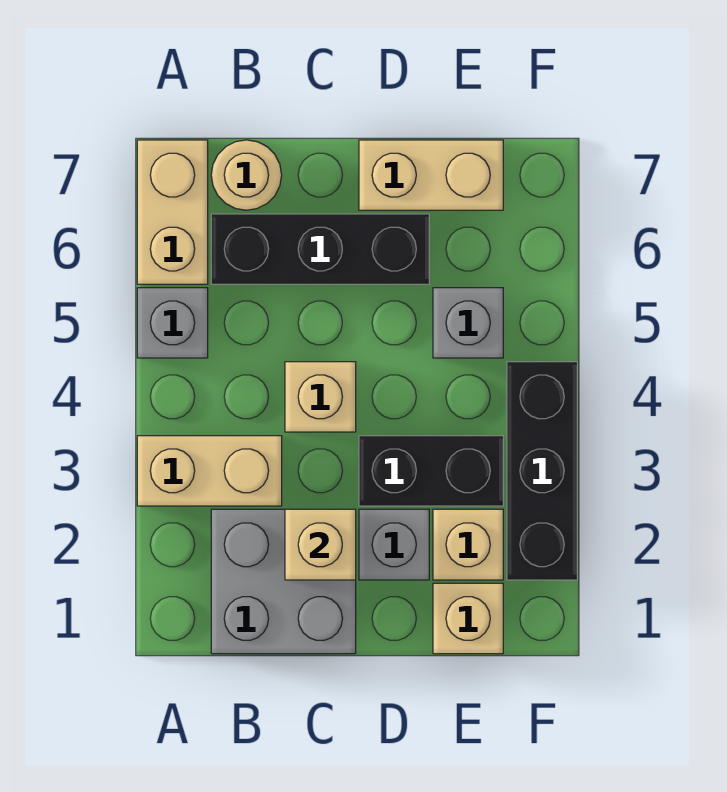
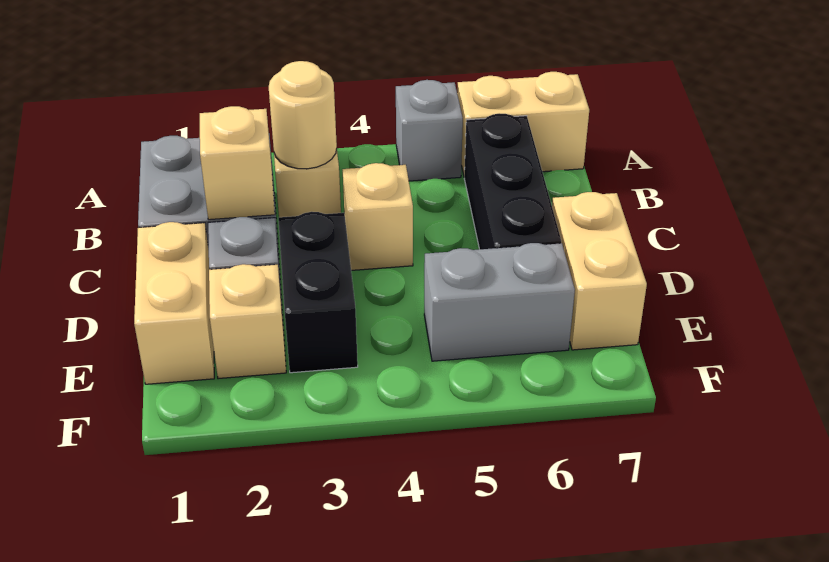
tan round brick B7 level 1 -> tan round brick B3 level 2
tan brick E1 level 1 -> tan brick D1:E1 level 1
grey brick E5 level 1 -> grey brick E5:E6 level 1
black brick F2:F4 level 1 -> none

